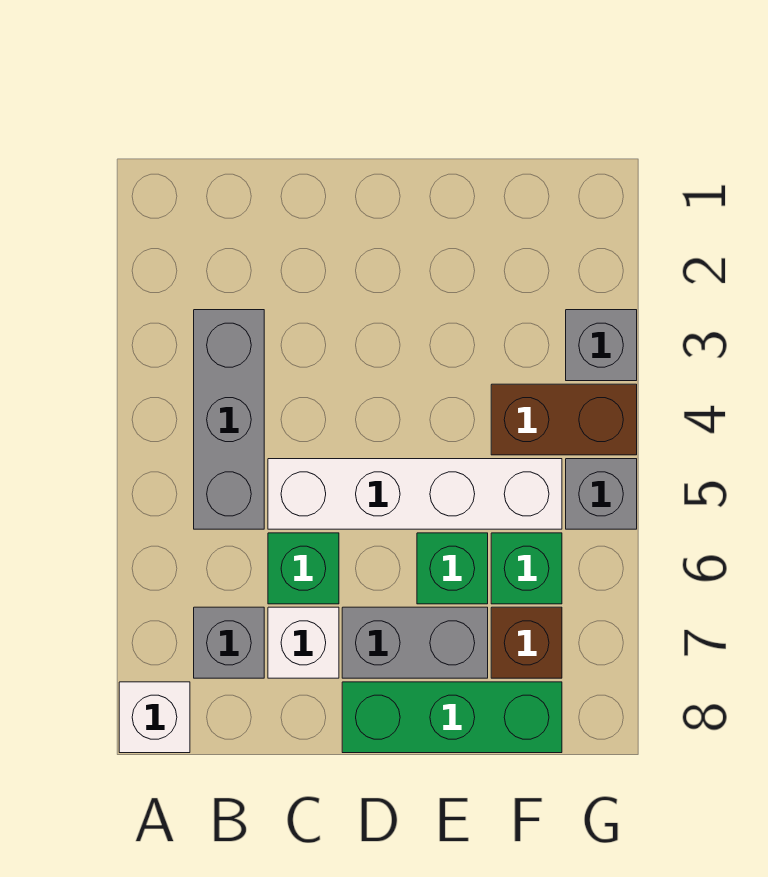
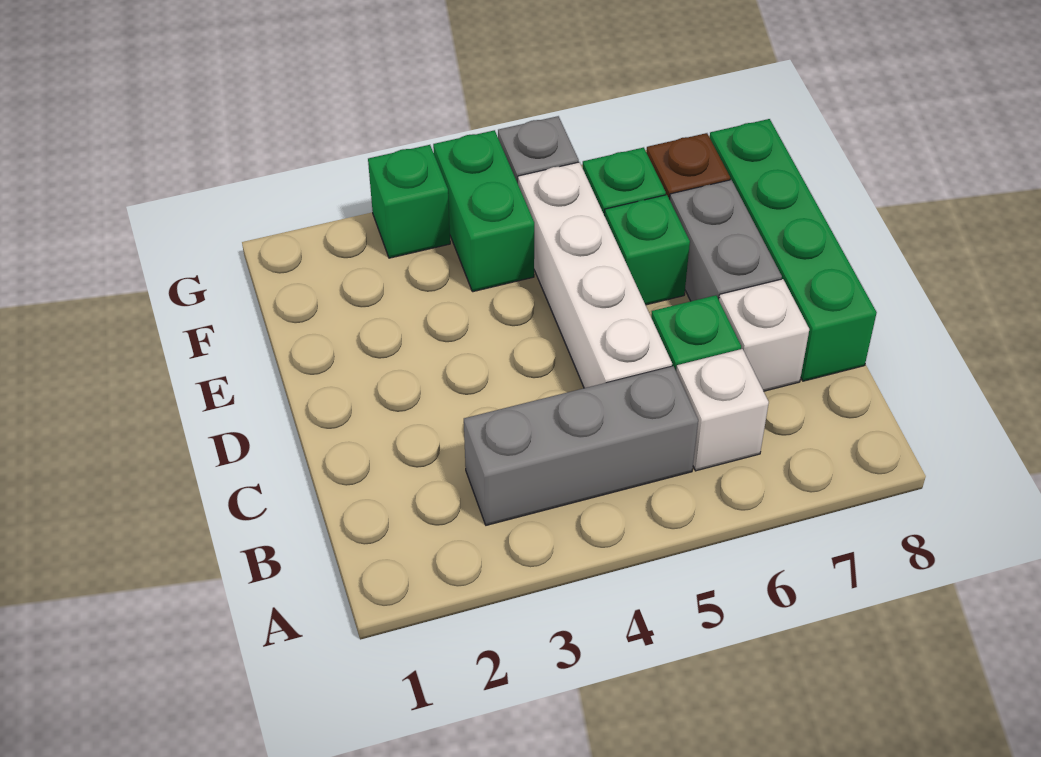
white brick A8 level 1 -> white brick B6 level 1
grey brick B7 level 1 -> none
green brick D8:F8 level 1 -> green brick C8:F8 level 1
brown brick F4:G4 level 1 -> green brick F4:G4 level 1
grey brick G3 level 1 -> green brick G3 level 1

